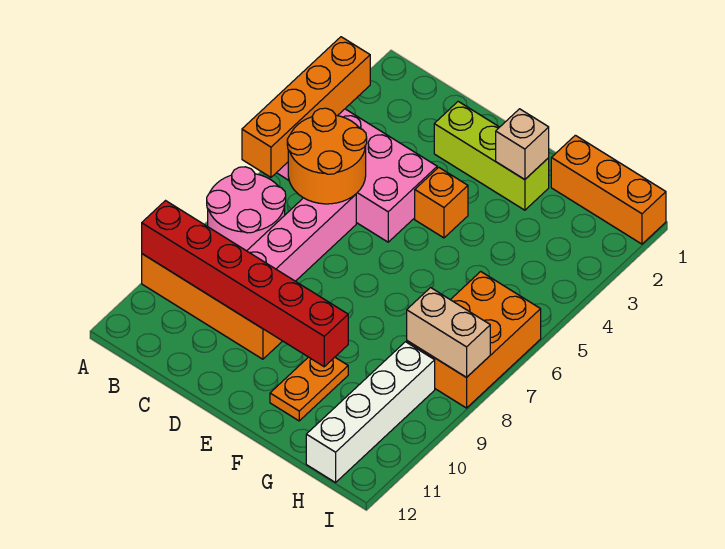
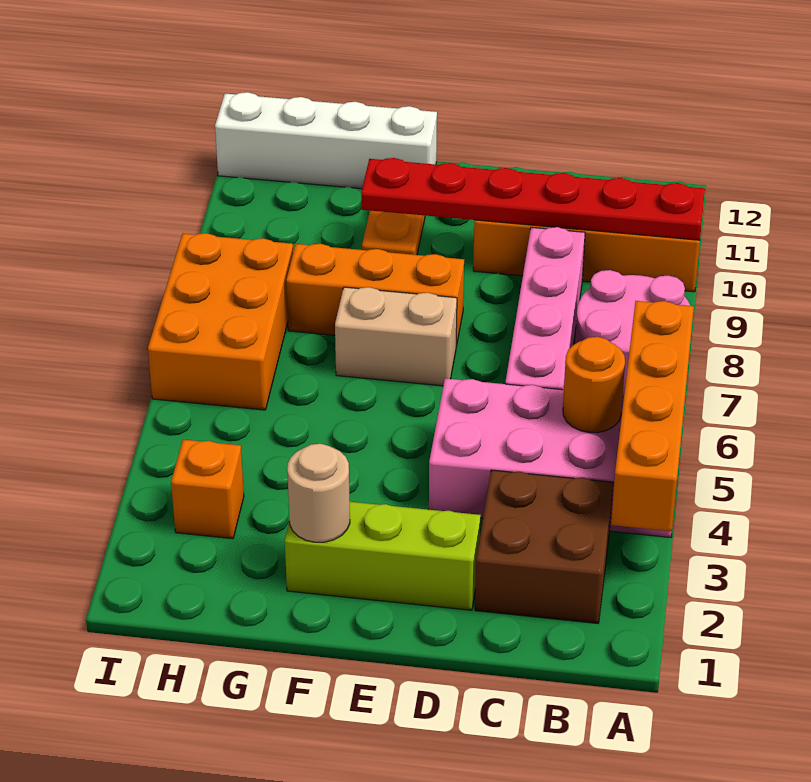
red brick A10:F10 level 2 -> red plate A10:F10 level 2
none -> brown brick B2:C3 level 1
orange round brick B5:C6 level 2 -> orange round brick B5 level 2
orange brick E4 level 1 -> orange brick H3 level 1
tan brick F2 level 2 -> tan round brick F2 level 2
orange brick G1:I1 level 1 -> orange brick E8:G8 level 1
tan brick H8:I8 level 2 -> tan brick E7:F7 level 1
white brick H9:H12 level 1 -> white brick F12:I12 level 1

